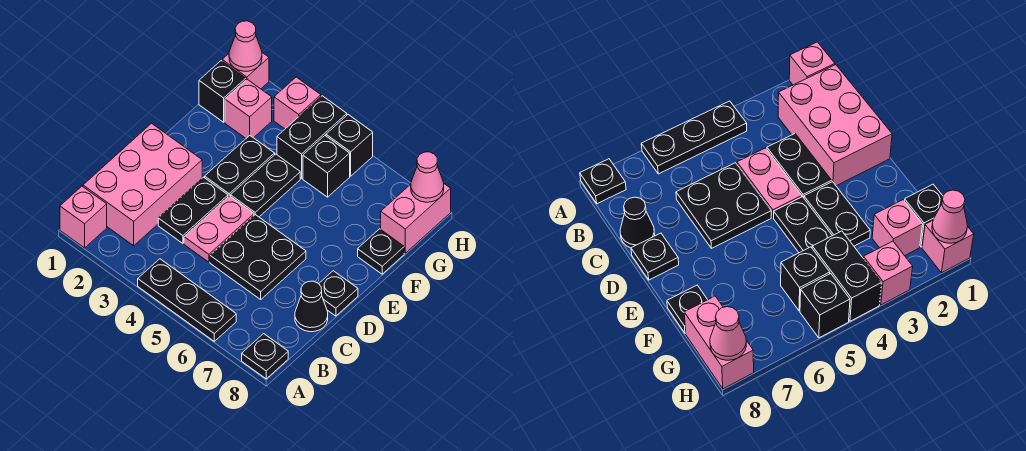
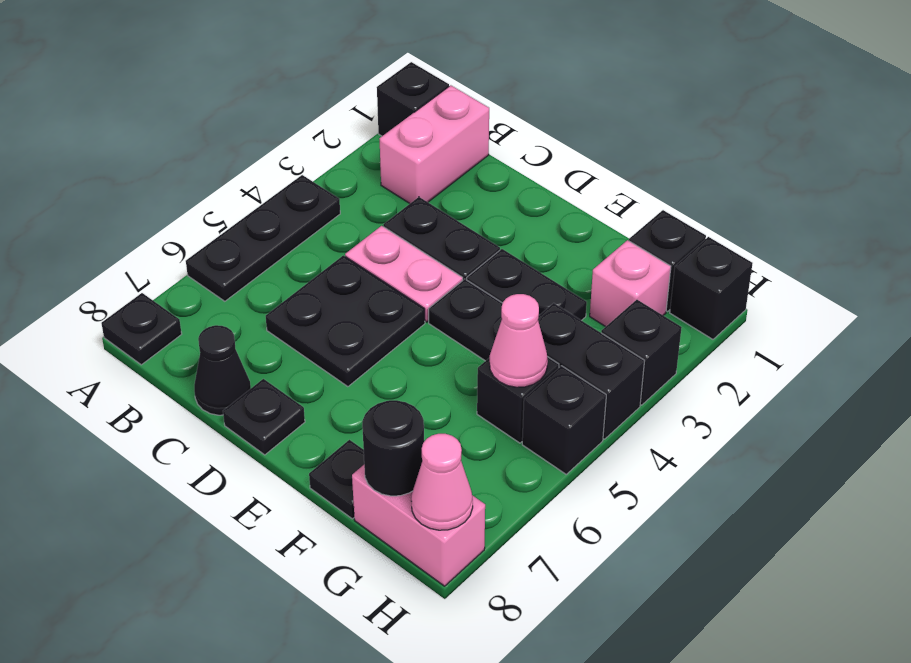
pink brick A1 level 1 -> black brick A1 level 1
pink brick B1:D2 level 1 -> pink brick B1:B2 level 1
none -> black round brick G8 level 2
pink brick H1 level 1 -> black brick H1 level 1
pink cone H1 level 2 -> pink cone G5 level 2
pink brick H3 level 1 -> black brick H3 level 1

